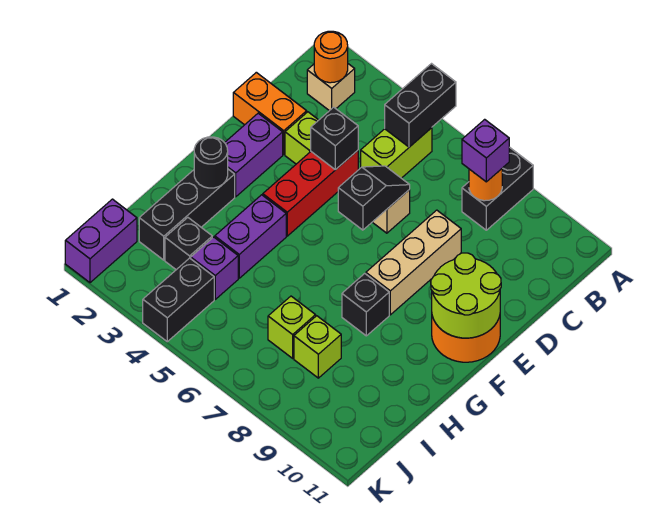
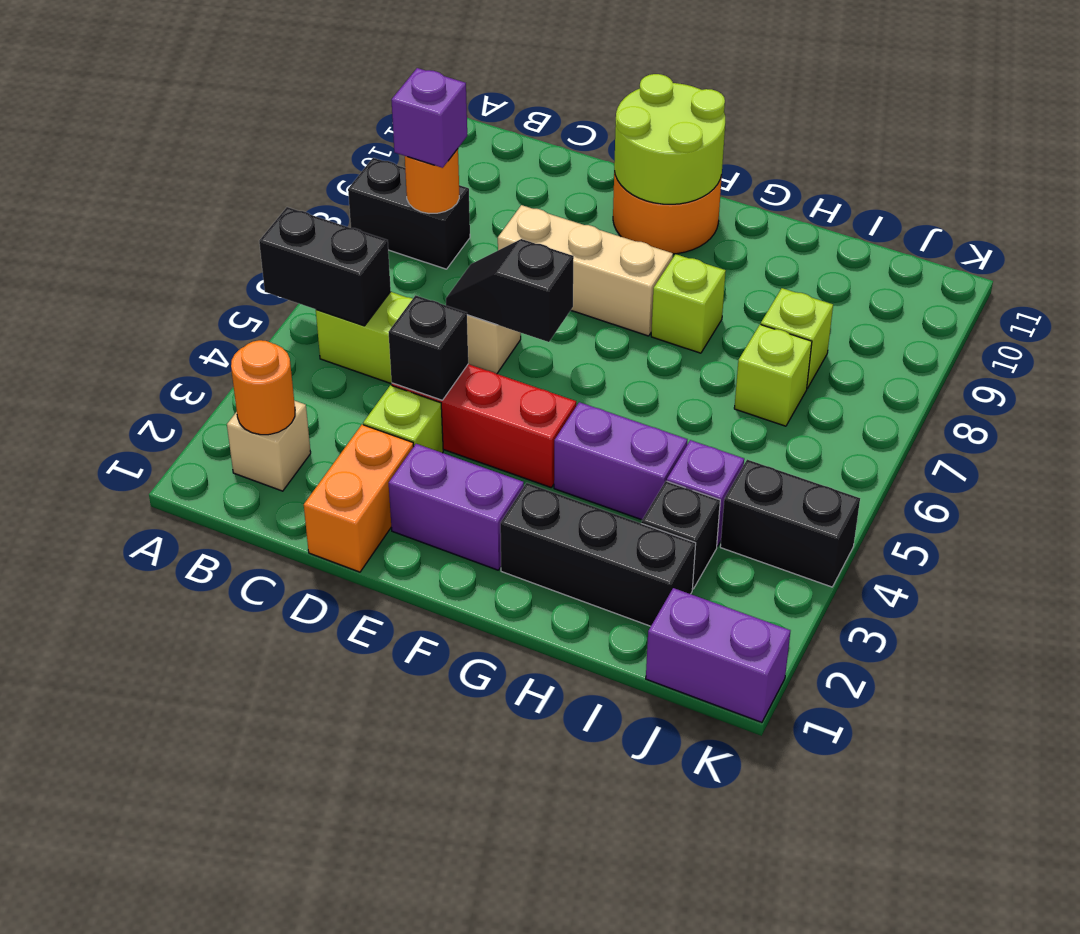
black round brick G2 level 2 -> none
black brick G8 level 1 -> lime brick G8 level 1

